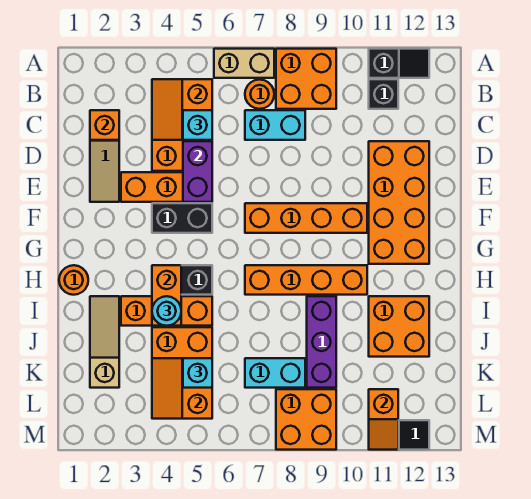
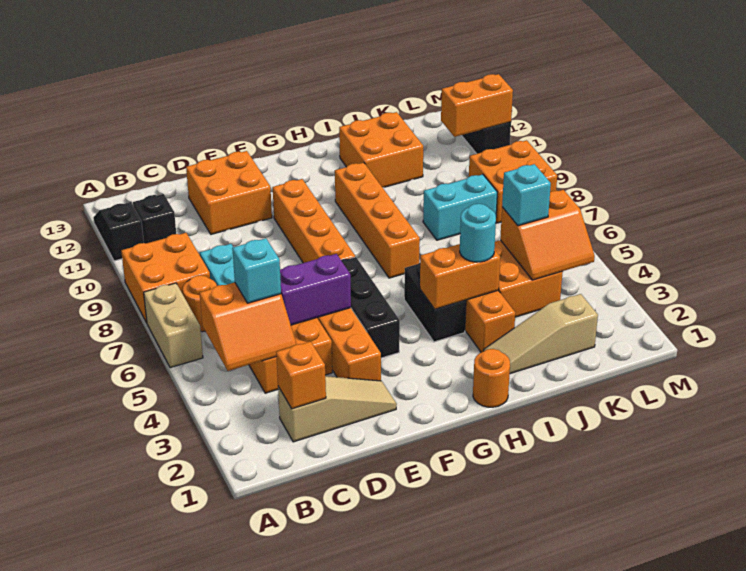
orange brick D11:G12 level 1 -> orange brick D11:E12 level 1
black brick F4:F5 level 1 -> black brick F4:F6 level 1
purple brick I9:K9 level 1 -> none
cyan brick K7:K8 level 1 -> cyan brick J8:K8 level 1
orange slope L11:M11 level 2 top L -> orange brick L11:M11 level 2

